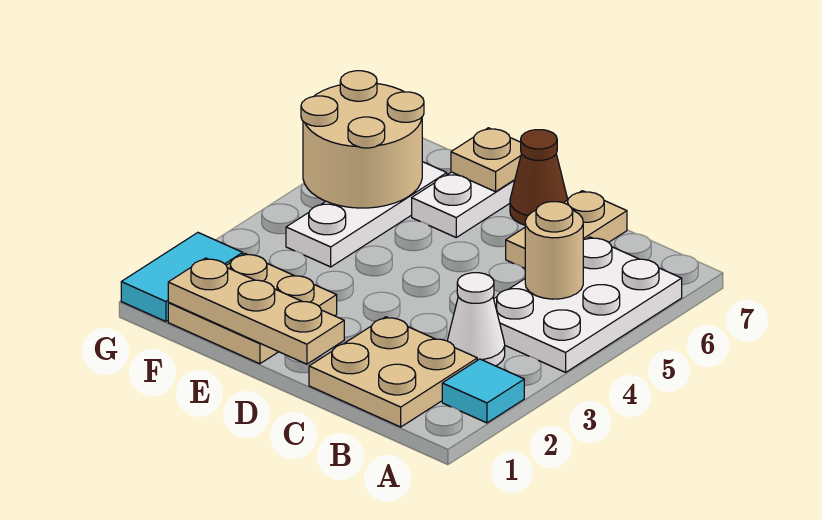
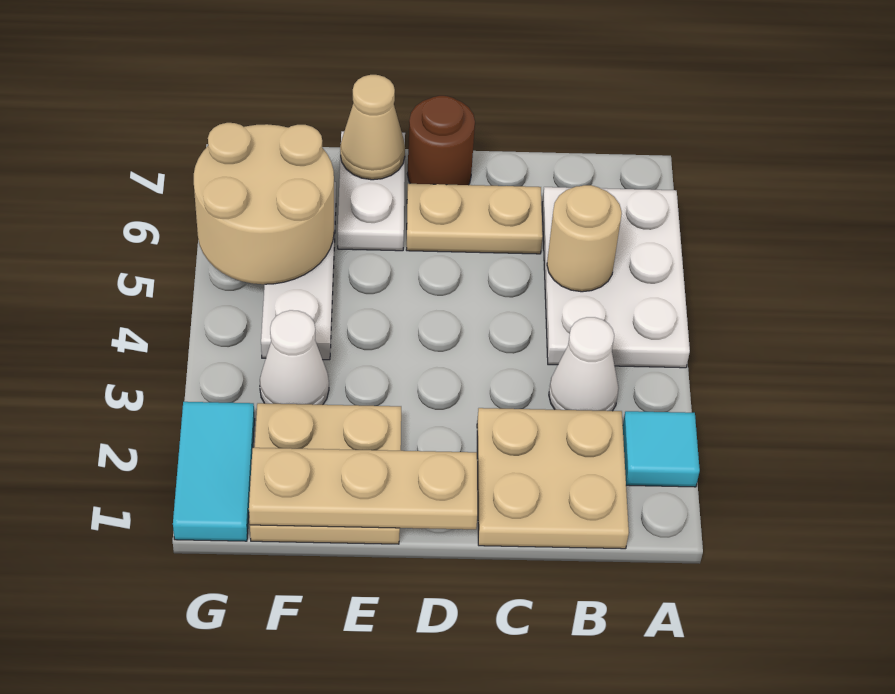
tan plate C6:C7 level 1 -> tan plate C6:D6 level 1
brown cone D7 level 1 -> brown round brick D7 level 1
tan plate E7 level 2 -> tan cone E7 level 2
none -> white cone F3 level 1

